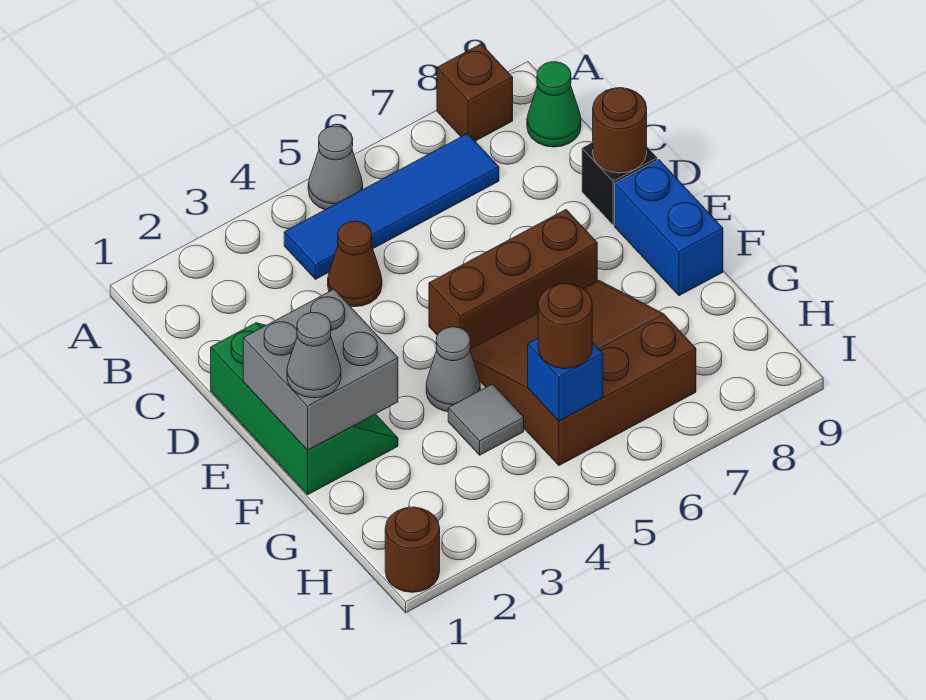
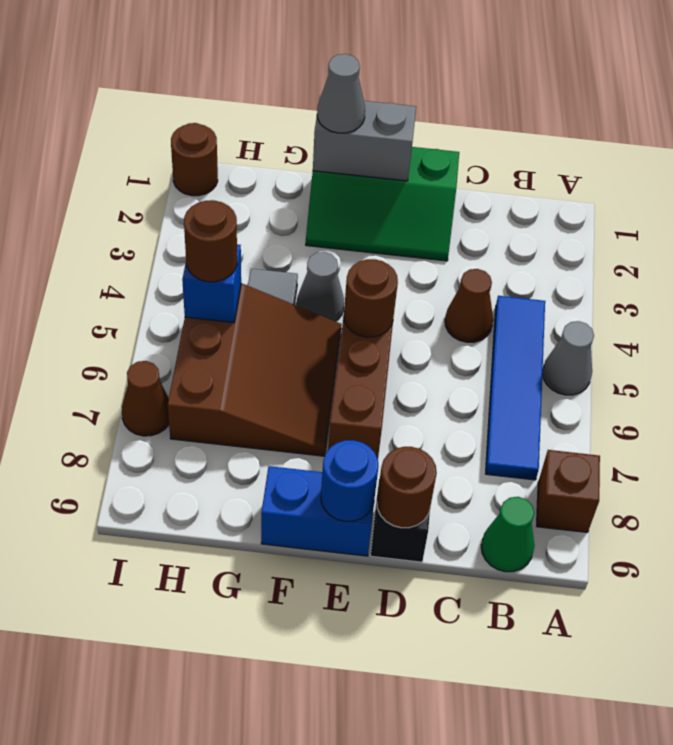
grey brick E1:F2 level 2 -> grey brick E1:F1 level 2
none -> brown round brick E5 level 2
none -> blue round brick E9 level 2
none -> brown cone I7 level 1

